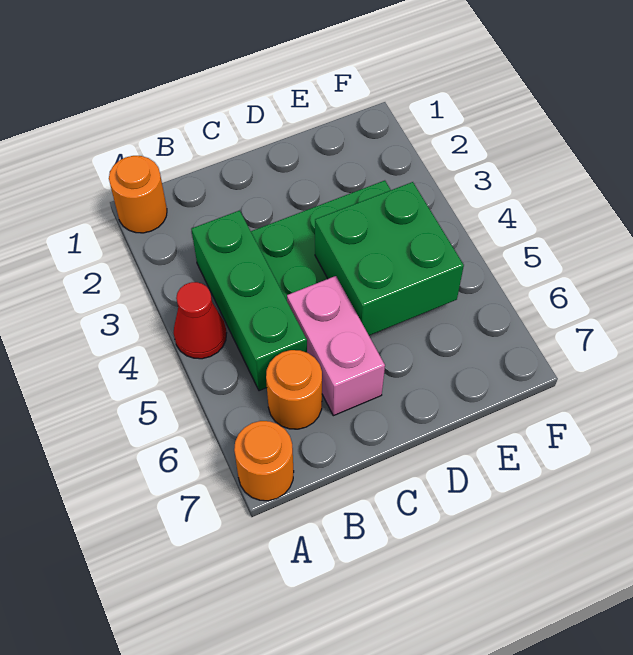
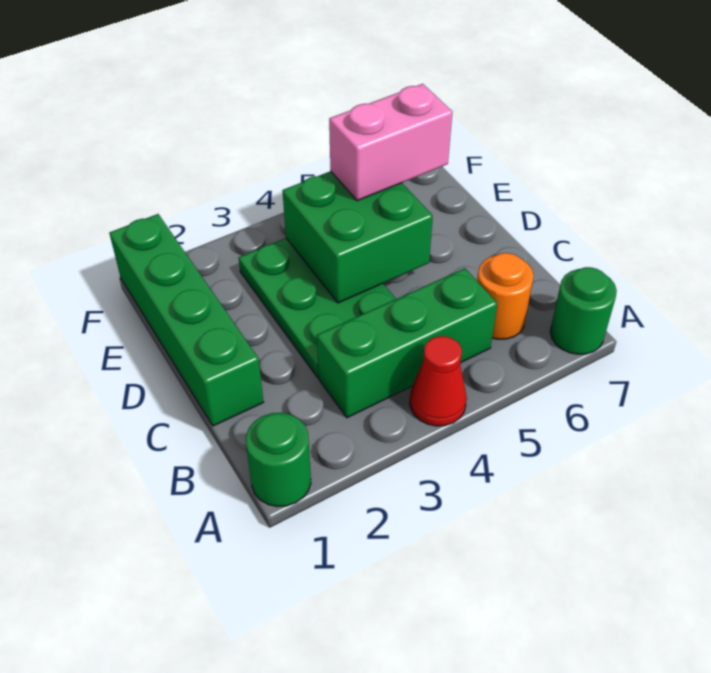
orange round brick A1 level 1 -> green round brick A1 level 1
orange round brick A7 level 1 -> green round brick A7 level 1
none -> green brick C1:F1 level 1
pink brick C5:C6 level 1 -> pink brick E5:E6 level 3

